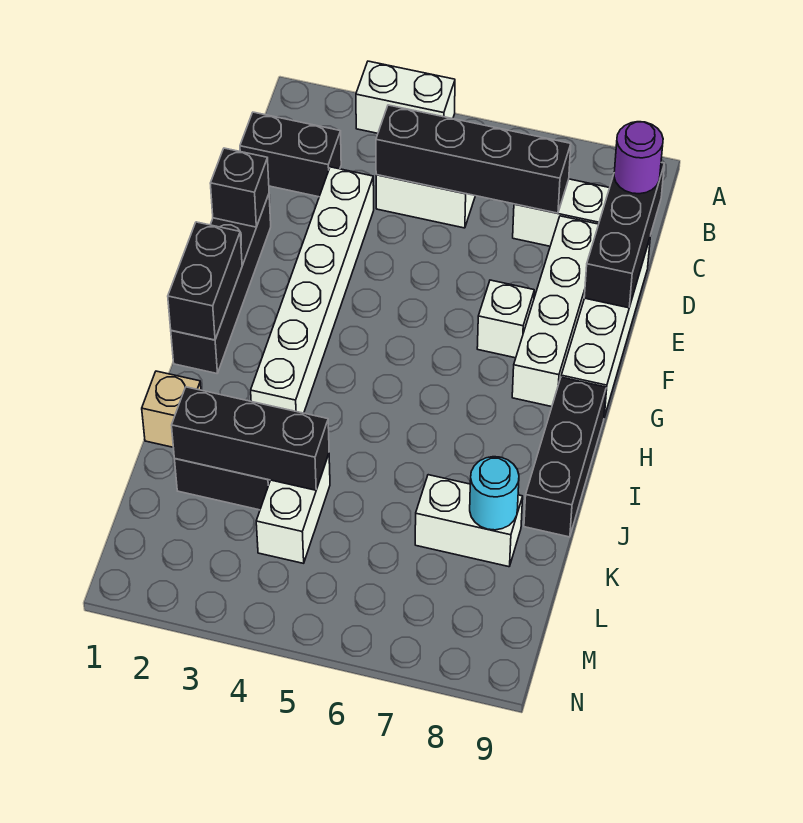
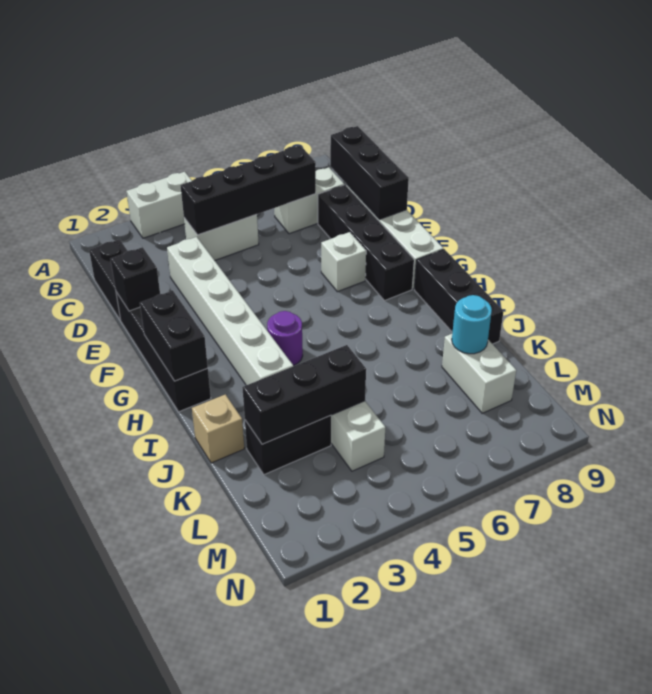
black brick C1:C2 level 1 -> black brick C1:D1 level 1
purple round brick C9 level 3 -> purple round brick H4 level 1
white brick D8:G8 level 1 -> black brick D8:G8 level 1
white brick K7:K8 level 1 -> white brick K8:L8 level 1

